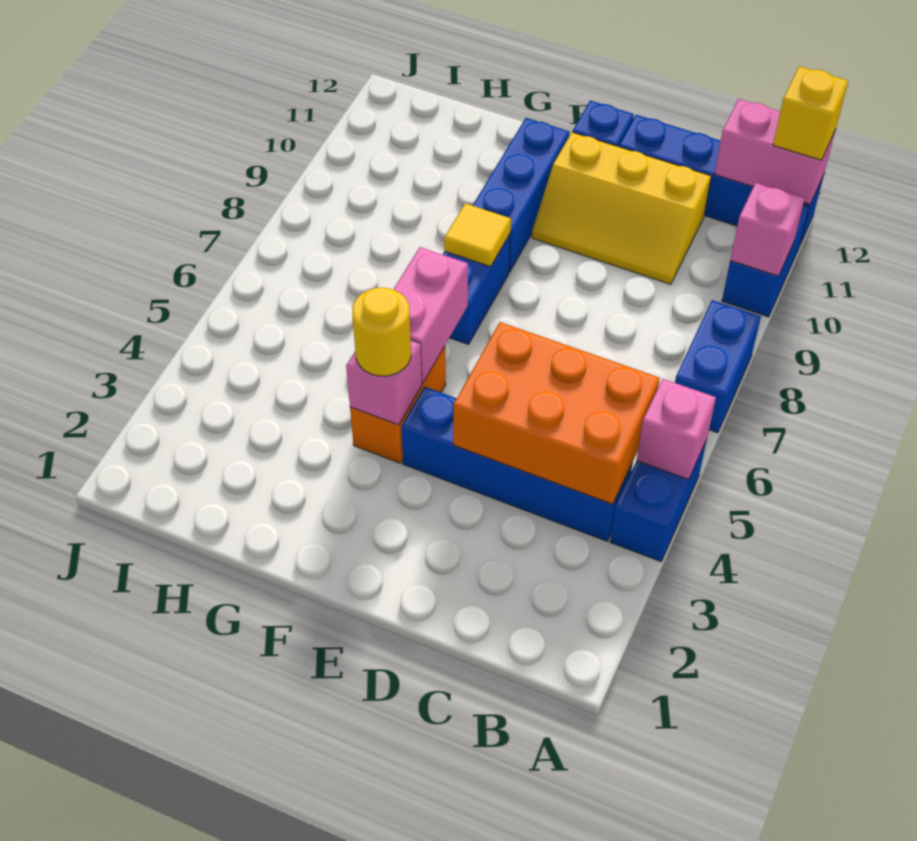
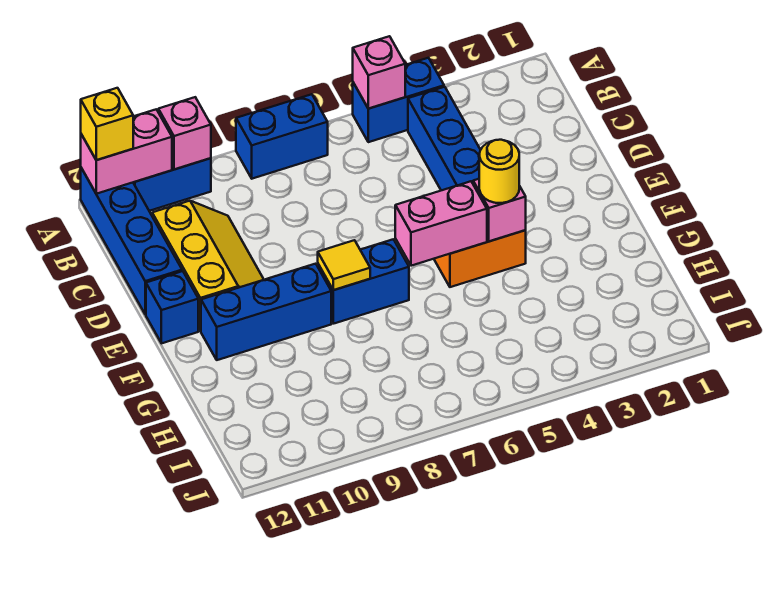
pink brick A12:B12 level 2 -> pink brick A11:A12 level 2
orange brick B4:D5 level 2 -> none

